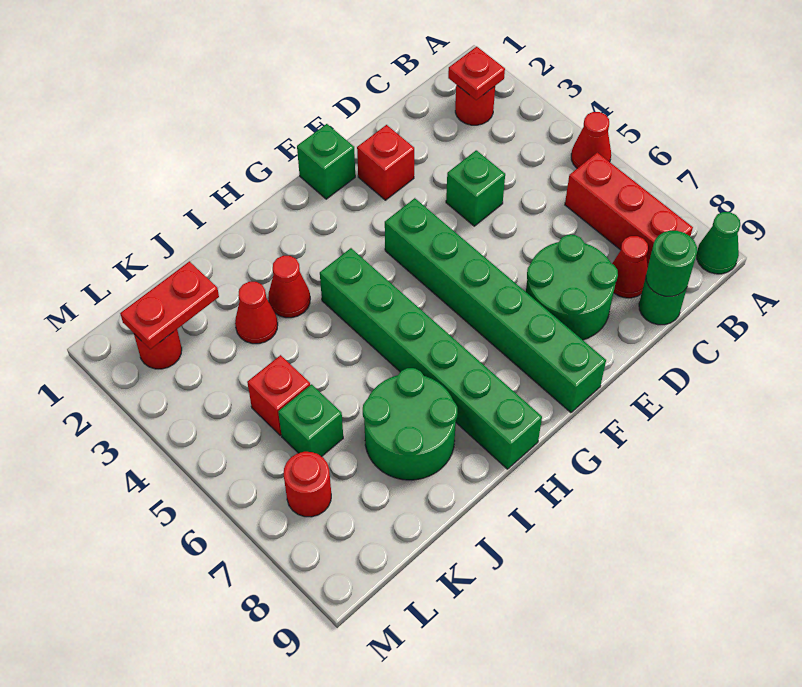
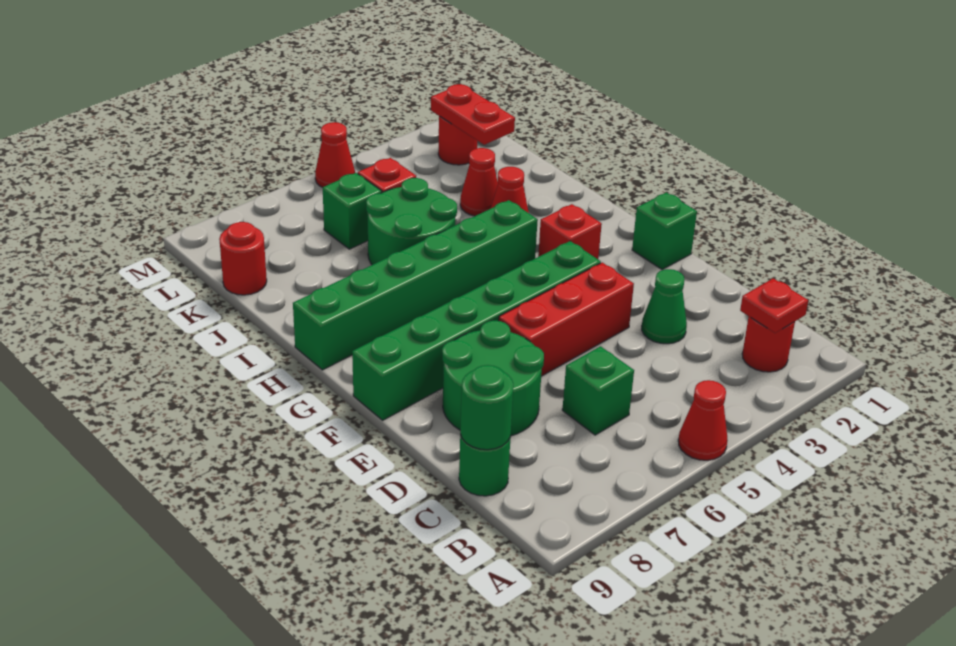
green cone A9 level 1 -> green cone D3 level 1
red brick B6:B8 level 1 -> red brick E4:E6 level 1
red cone C8 level 1 -> red cone M5 level 1
green brick D4 level 1 -> green brick C6 level 1
red brick E2 level 1 -> red brick G3 level 1
green round brick I7:J8 level 1 -> green round brick I5:J6 level 1
red round brick L7 level 1 -> red round brick K9 level 1

